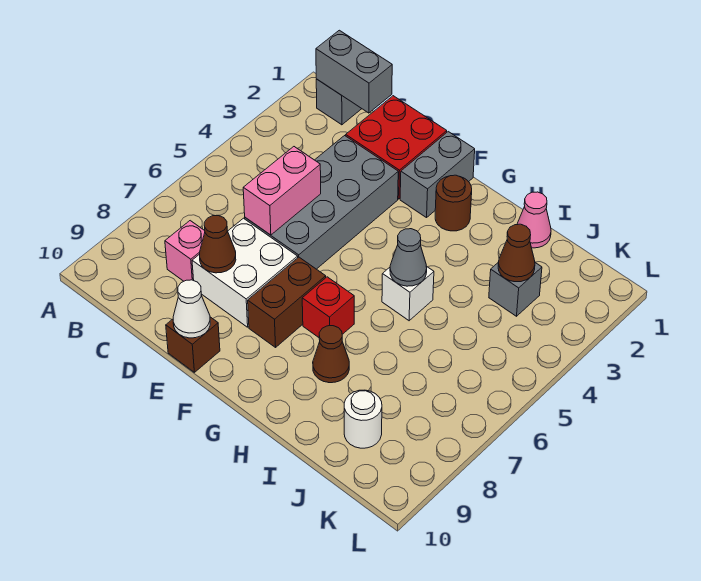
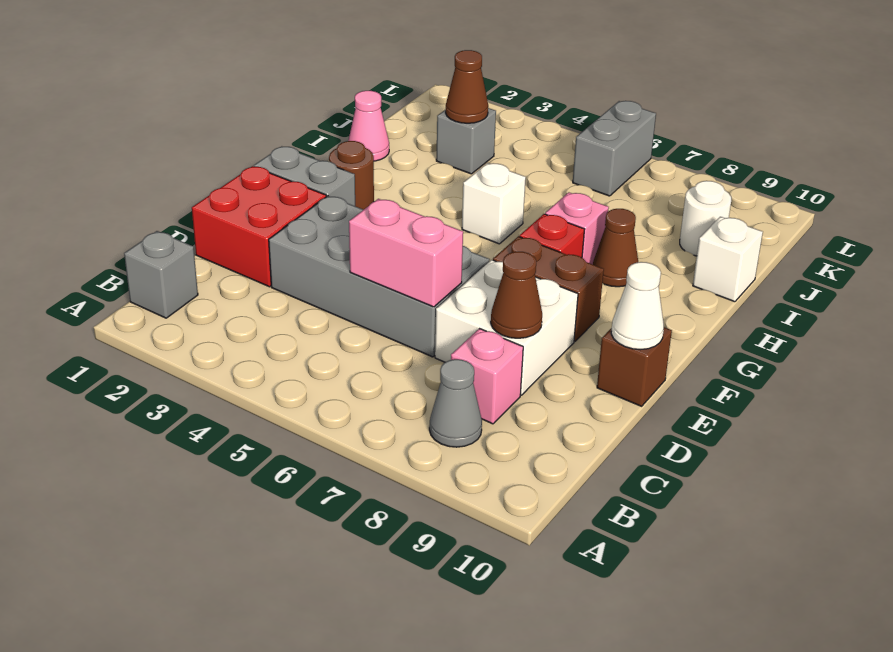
grey brick B1:C1 level 2 -> grey brick K6:L6 level 1
grey cone H5 level 2 -> grey cone B8 level 1
none -> pink brick H7 level 1
none -> white brick I10 level 1

